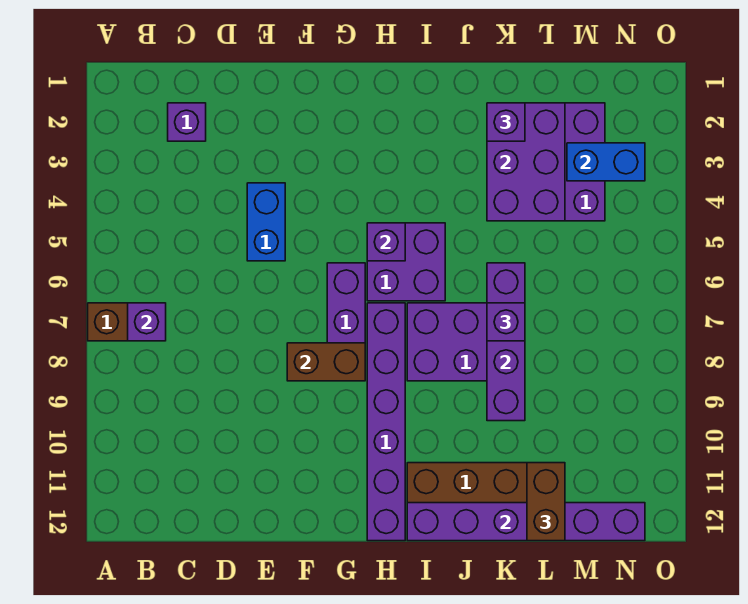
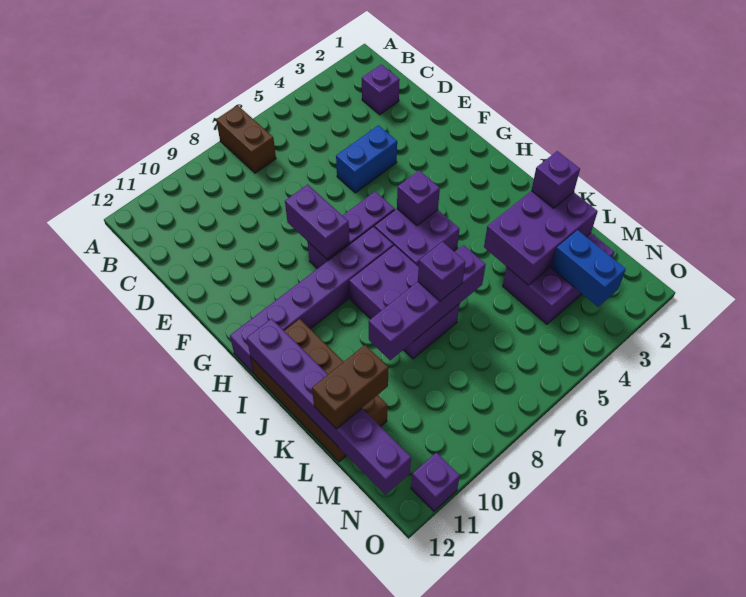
purple brick B7 level 2 -> purple brick O11 level 1
brown brick F8:G8 level 2 -> purple brick F8:G8 level 2

